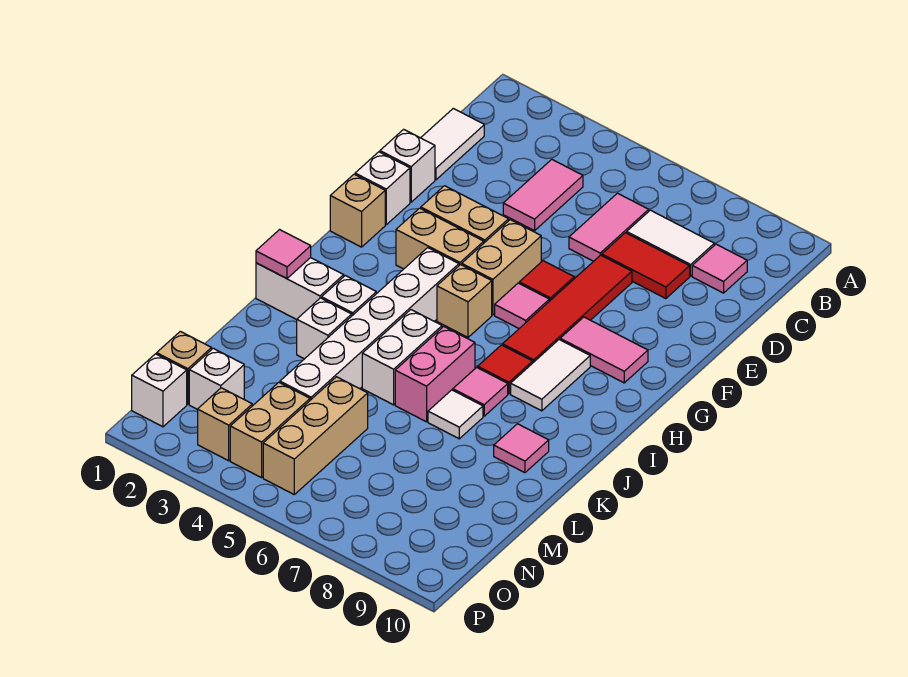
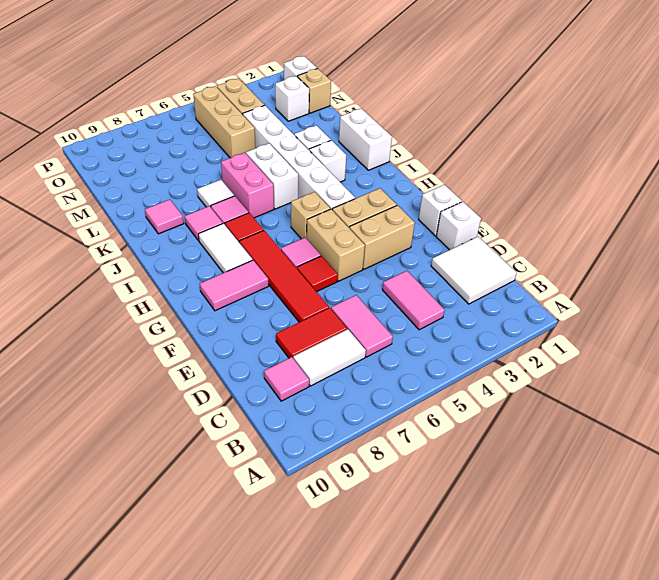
white tile C1:D1 level 1 -> white tile C1:D2 level 1
tan brick G1 level 1 -> none
white brick J1:J2 level 1 -> white brick J1:K1 level 1
pink tile J1 level 2 -> pink tile J8 level 1
tan brick O3 level 1 -> none

